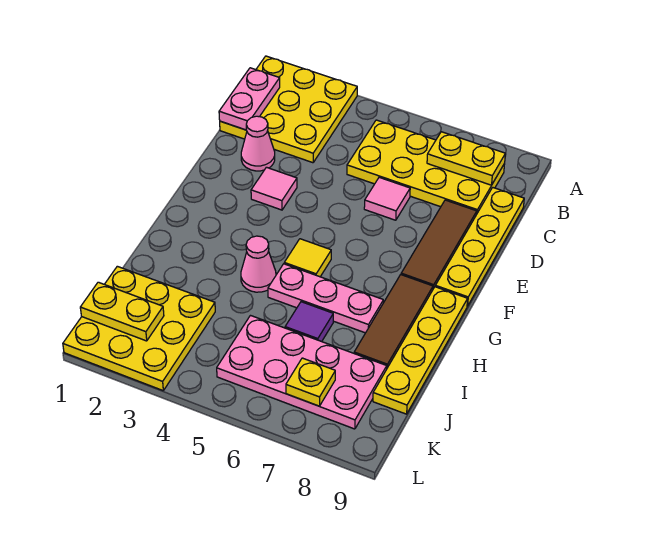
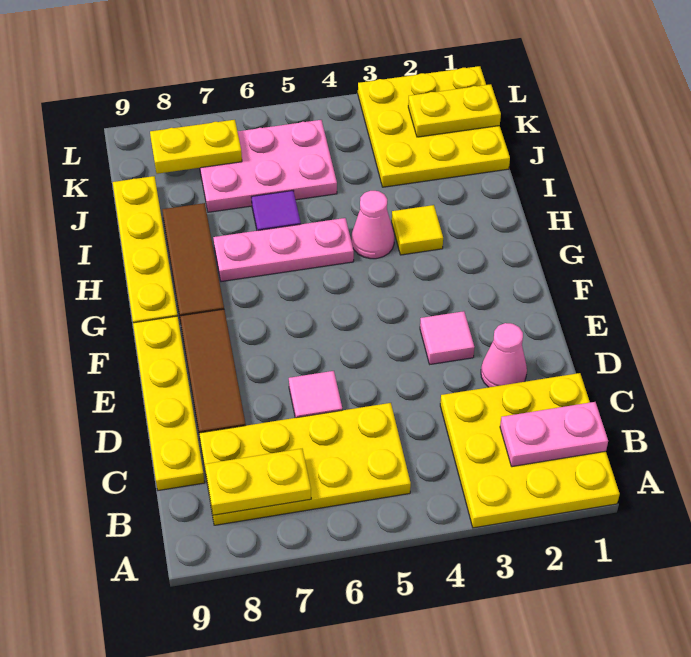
pink plate B1:C1 level 2 -> pink plate B1:B2 level 2
yellow tile G5 level 1 -> yellow tile H3 level 1
pink plate J5:K8 level 1 -> pink plate J5:K7 level 1
yellow plate K7 level 2 -> yellow plate K7:K8 level 2

